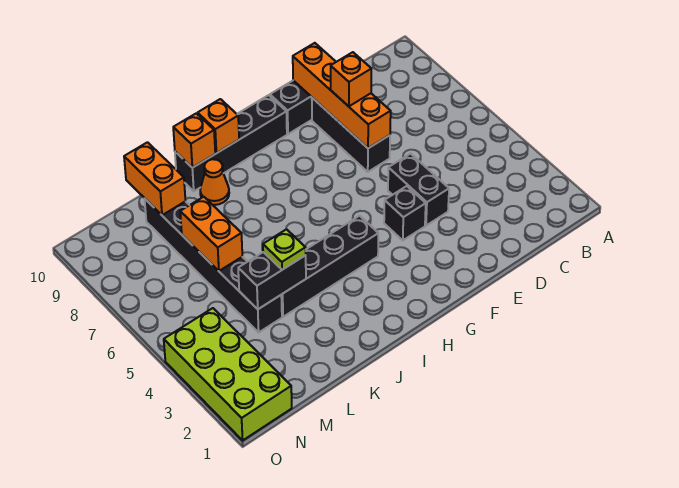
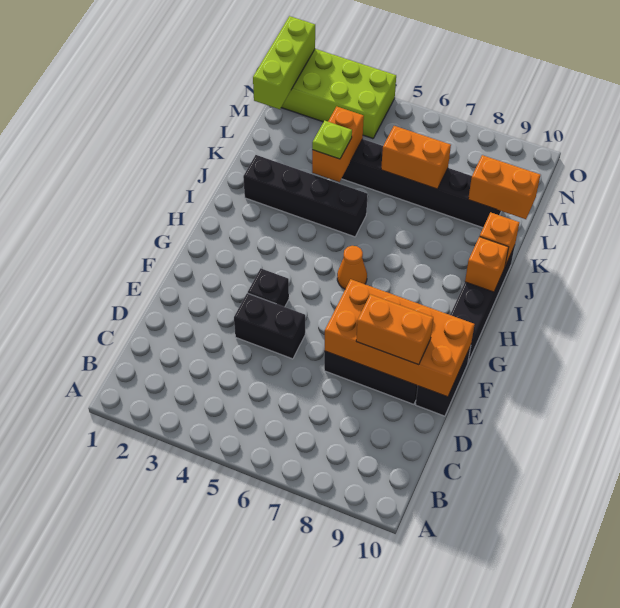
orange brick E7:E10 level 2 -> orange brick E7:F10 level 2
orange brick E8 level 3 -> orange brick E8:E9 level 3
black brick H4:K4 level 1 -> black brick J2:J5 level 1
orange cone J9 level 1 -> orange cone H6 level 1
black brick K4:L4 level 2 -> orange brick K4:L4 level 2
none -> lime brick M1:O1 level 2

